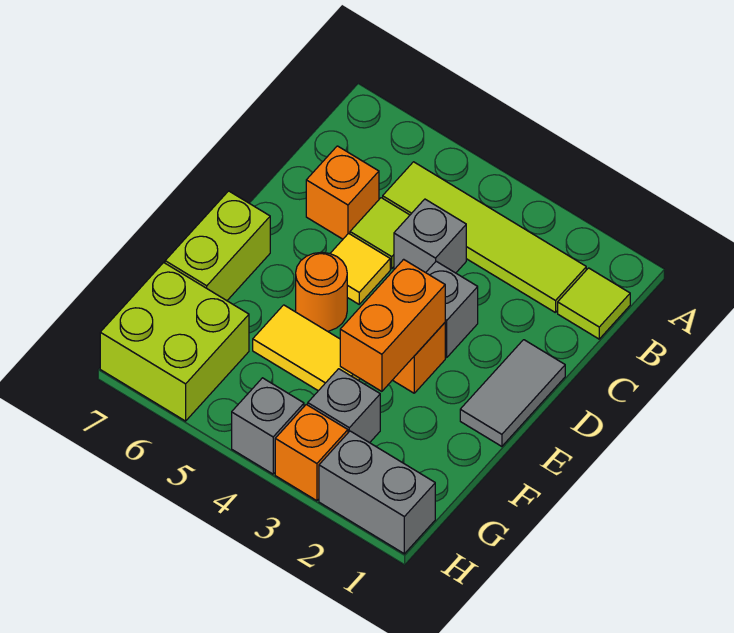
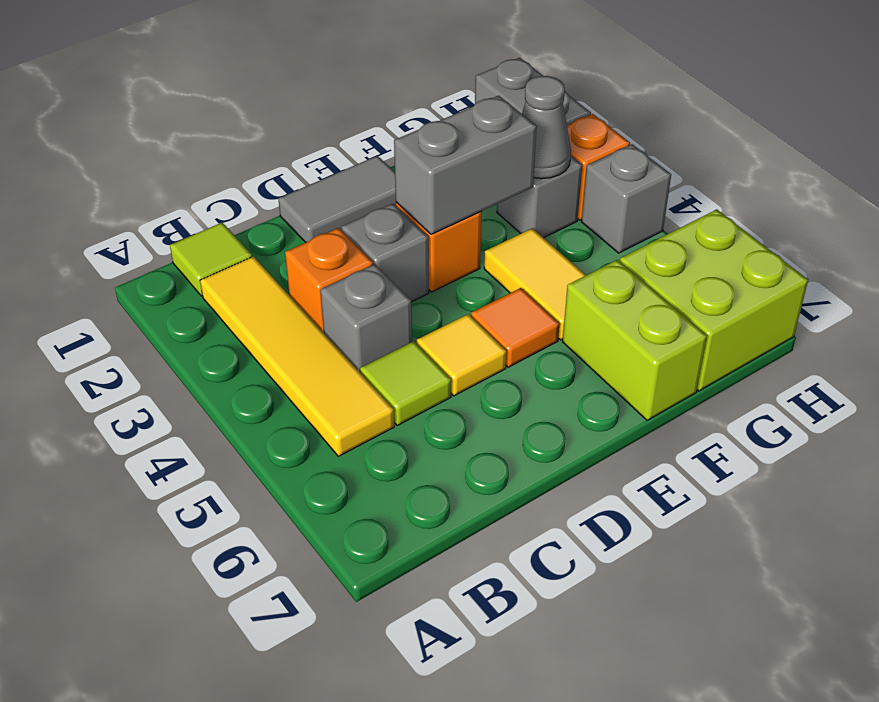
lime tile B2:B5 level 1 -> yellow tile B2:B5 level 1
orange brick C6 level 1 -> orange brick C3 level 1
orange brick E3:F3 level 2 -> grey brick E3:F3 level 2
orange round brick E5 level 1 -> orange tile E5 level 1
lime brick E7:F7 level 1 -> lime brick F6:F7 level 1
none -> grey cone G3 level 2

